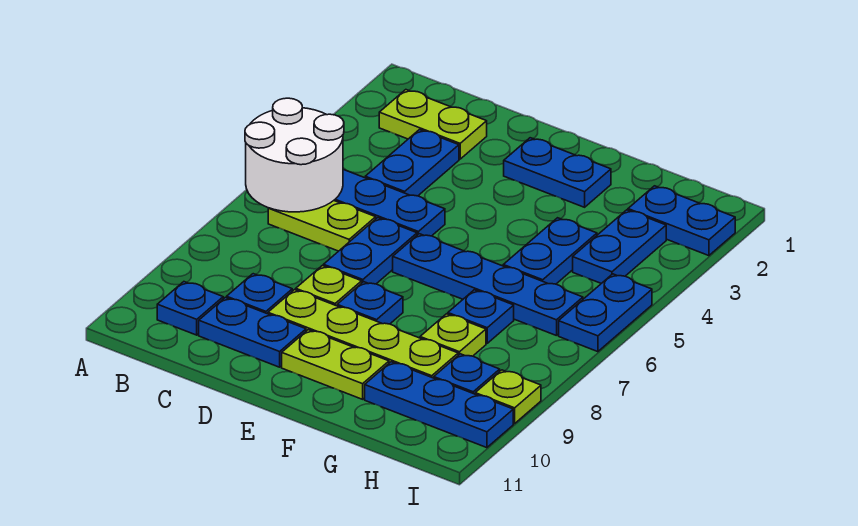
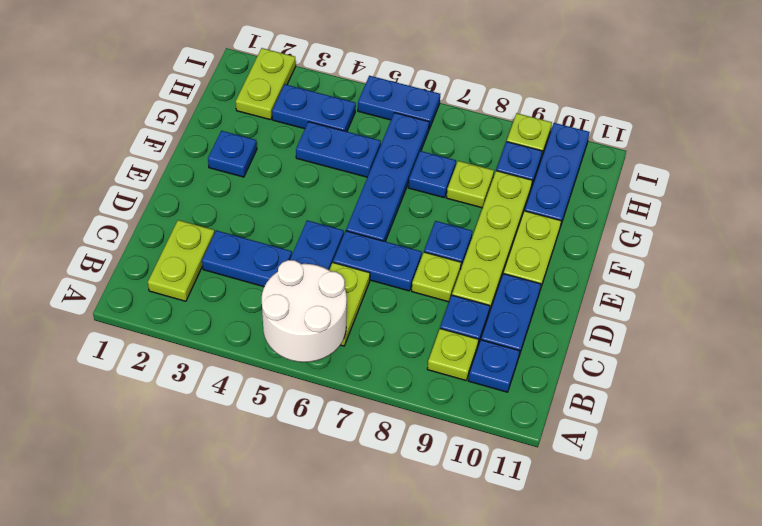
none -> lime plate B9 level 1
blue plate E2:F2 level 1 -> blue plate F2 level 1
blue plate H2:I2 level 1 -> lime plate H2:I2 level 1

